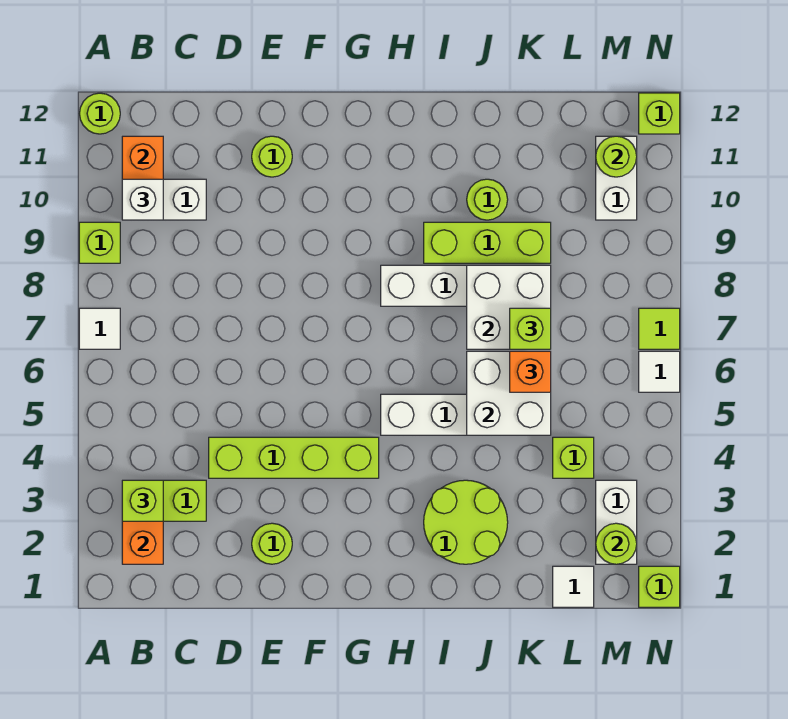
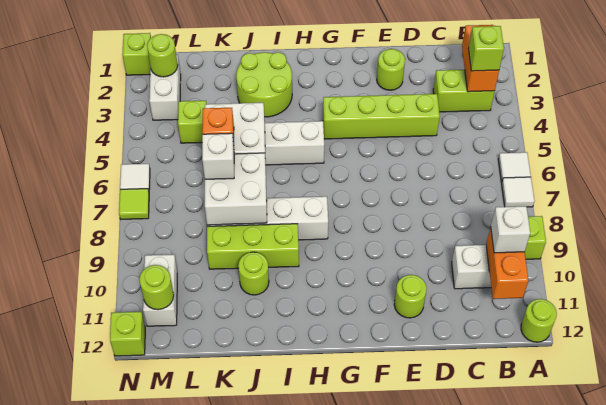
lime brick K7 level 3 -> white brick K7 level 3
white tile L1 level 1 -> white tile A6 level 1

